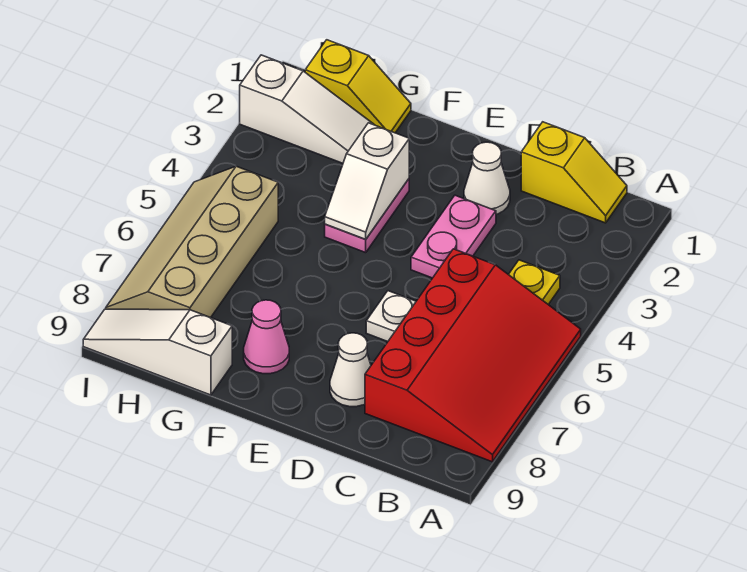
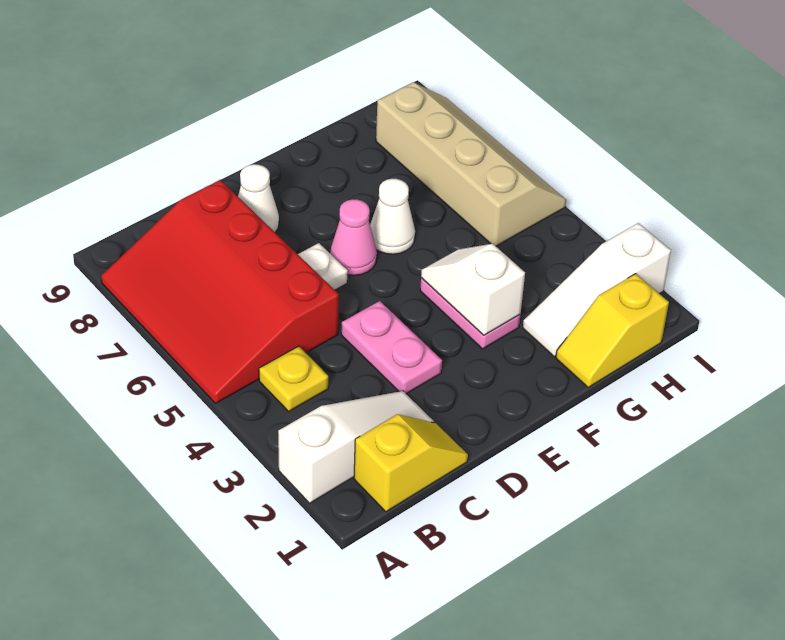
yellow slope B1:C1 level 1 top C -> yellow slope B1:C1 level 1 top B
white cone D2 level 1 -> white cone F6 level 1
pink cone F8 level 1 -> pink cone E6 level 1
white slope G9:I9 level 1 top G -> white slope A2:C2 level 1 top A

